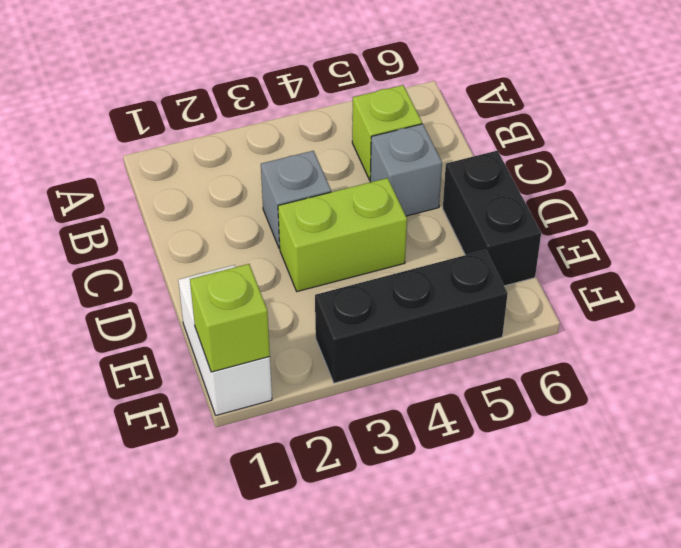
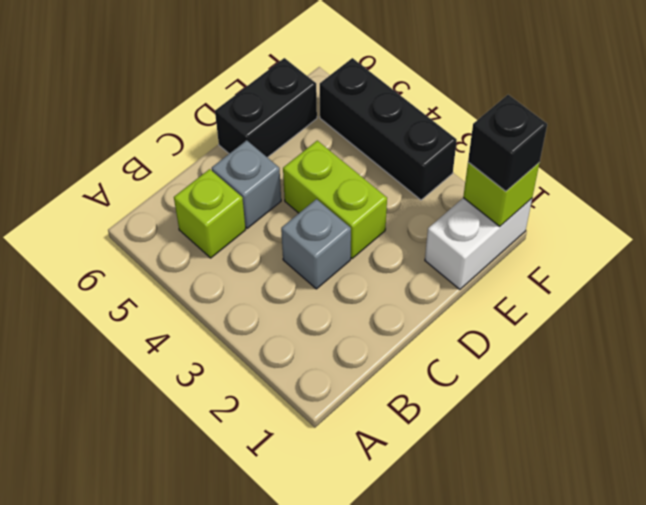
none -> black brick F1 level 3

